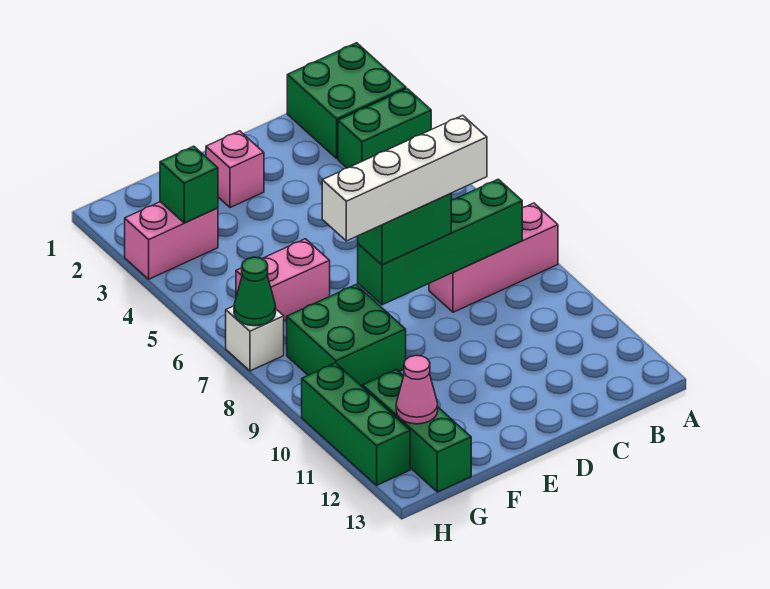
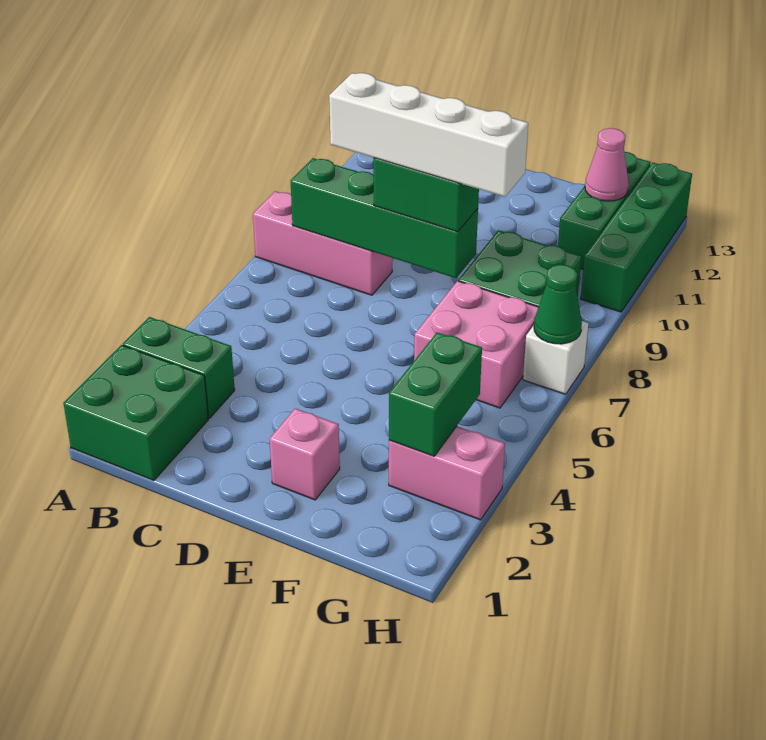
pink brick F6:G6 level 1 -> pink brick F6:G7 level 1
green brick G3 level 2 -> green brick G3:G4 level 2
green brick H10:H12 level 1 -> green brick H10:H13 level 1

